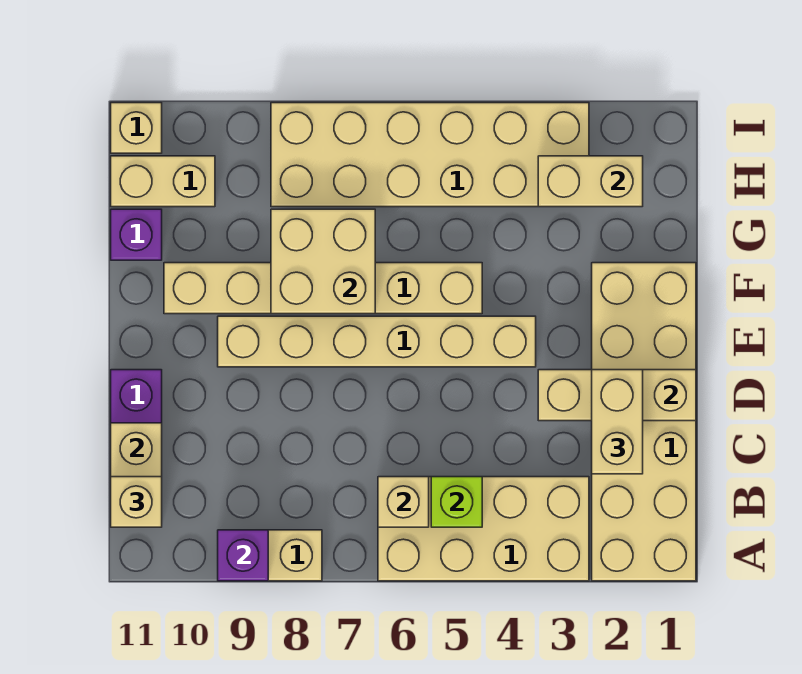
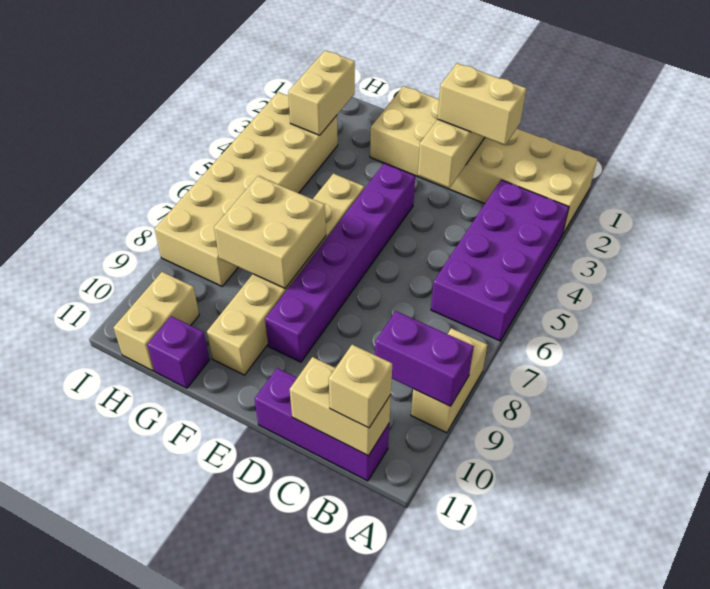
tan brick A3:B6 level 1 -> purple brick A3:B6 level 1
purple brick A9 level 2 -> purple brick A9:B9 level 2
lime brick B5 level 2 -> none
tan brick B6 level 2 -> none
tan brick E4:E9 level 1 -> purple brick E4:E9 level 1
tan brick I11 level 1 -> none

